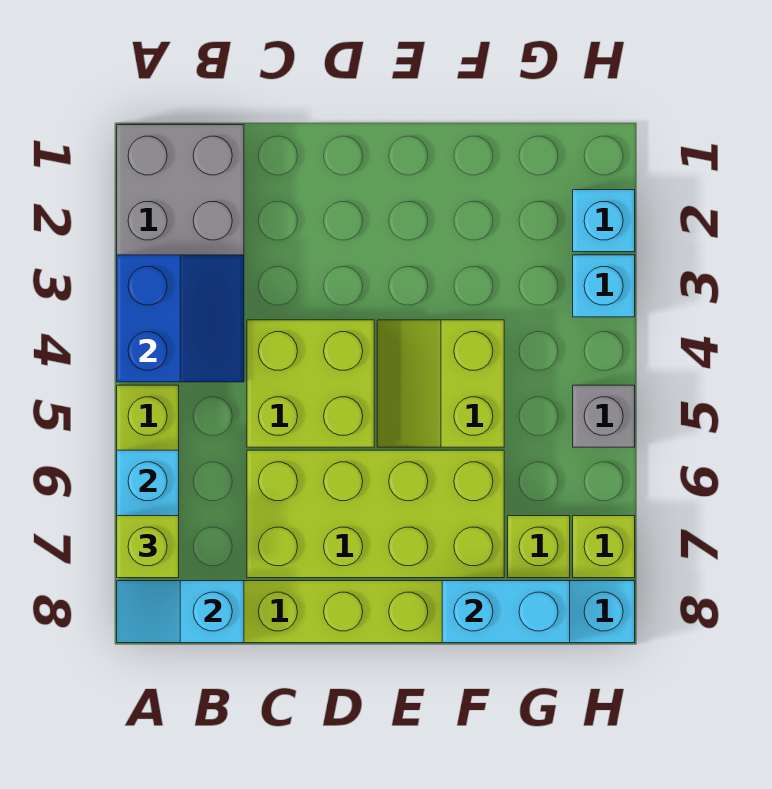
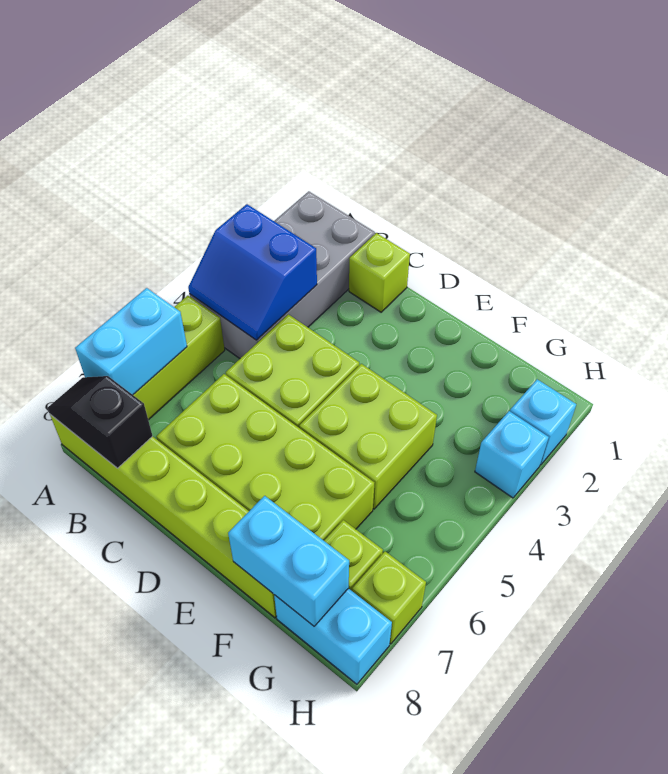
blue slope A3:B4 level 2 top A -> blue slope A3:B4 level 2 top 3
lime brick A7 level 3 -> lime brick C1 level 1
cyan slope A8:B8 level 2 top B -> black slope A8:B8 level 2 top B
lime slope E4:F5 level 1 top F -> lime brick E4:F5 level 1
grey brick H5 level 1 -> none

